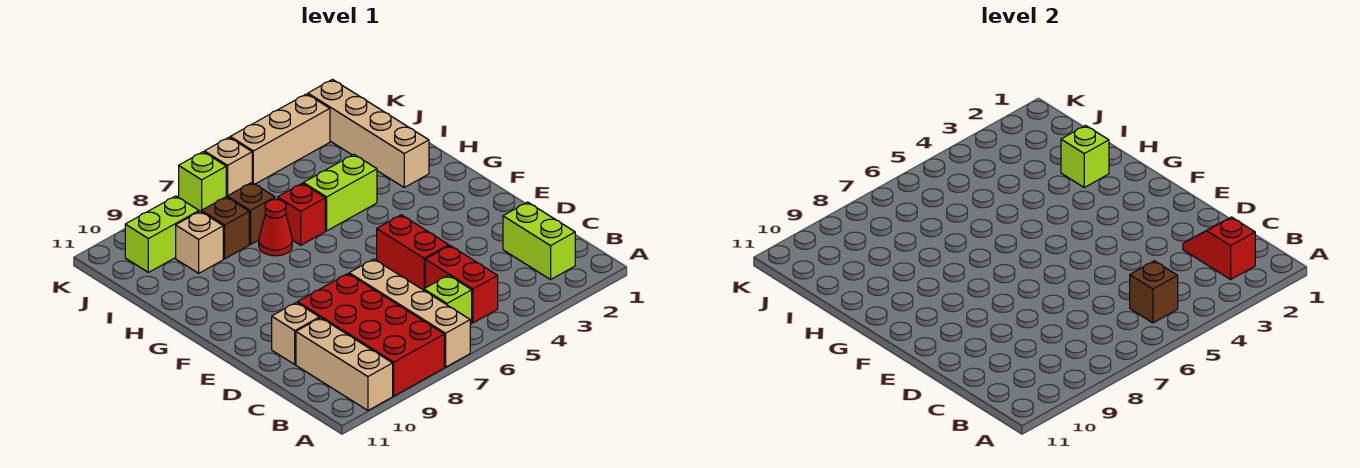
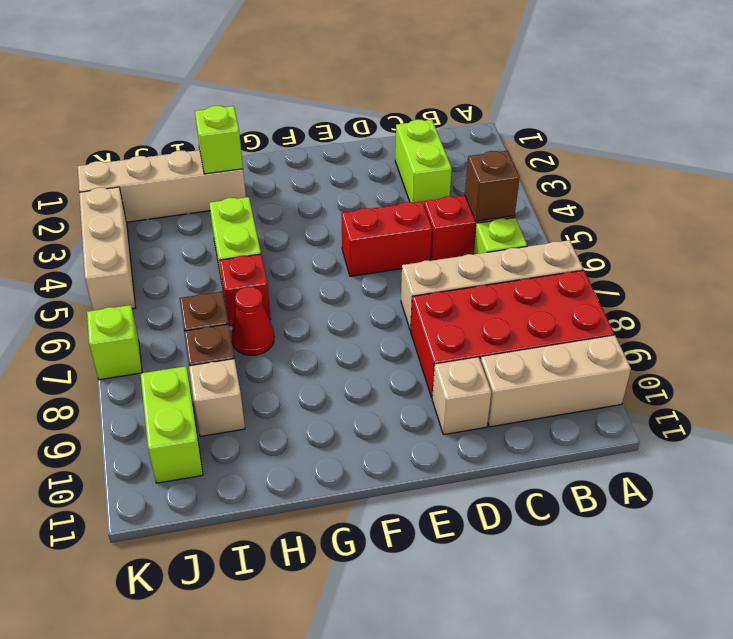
lime brick B2:C2 level 1 -> lime brick C2:C3 level 1
red slope B2:C2 level 2 top B -> none
tan brick K6 level 1 -> none

